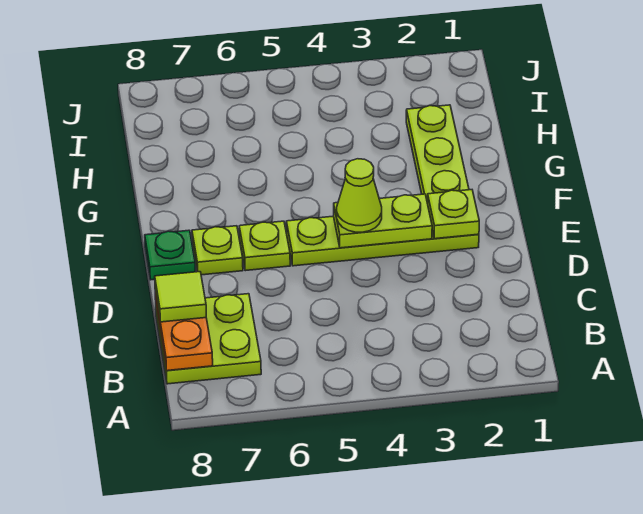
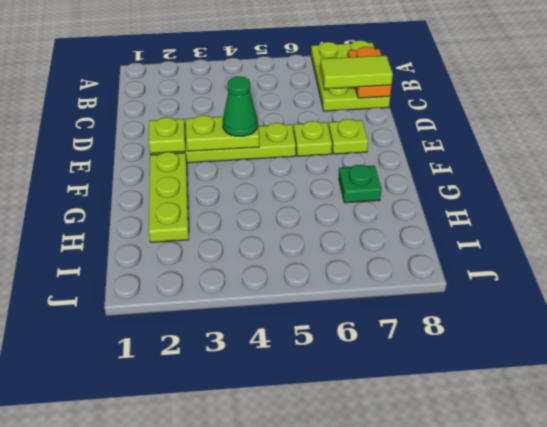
lime plate B7:C8 level 1 -> lime plate A7:C8 level 1
lime tile C8 level 3 -> lime tile C7:C8 level 3
lime cone E4 level 3 -> green cone E4 level 3
green plate E8 level 1 -> green plate G7 level 1

